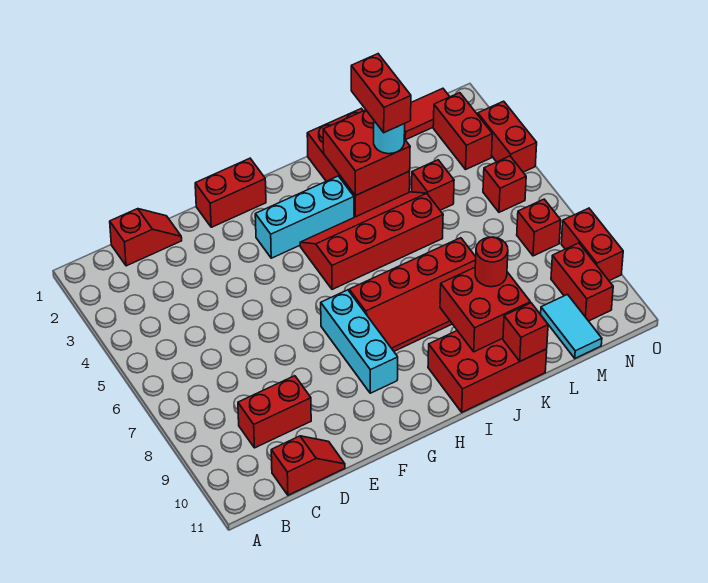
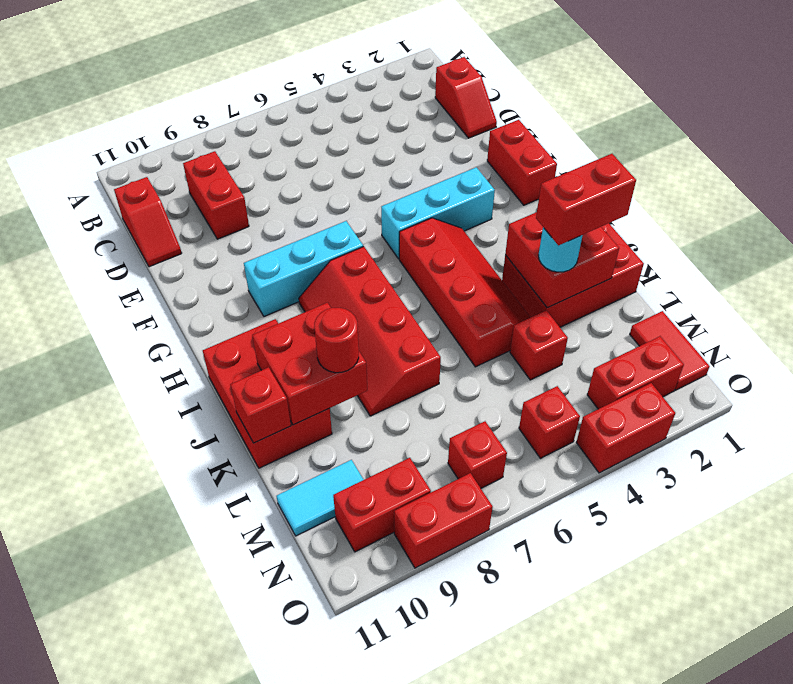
cyan brick G3:I3 level 1 -> cyan brick G3:G5 level 1

